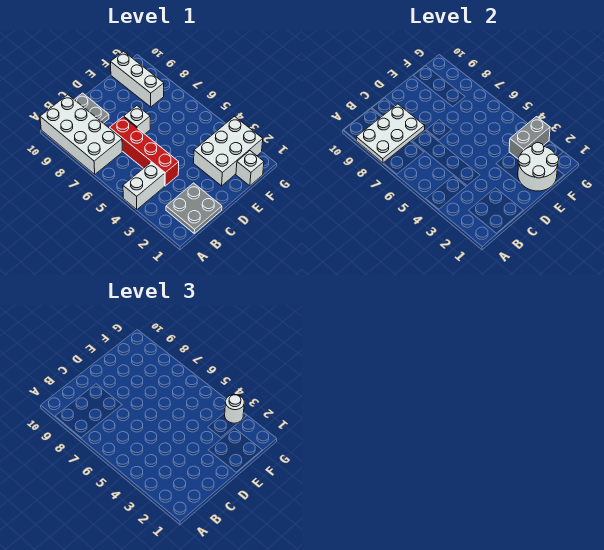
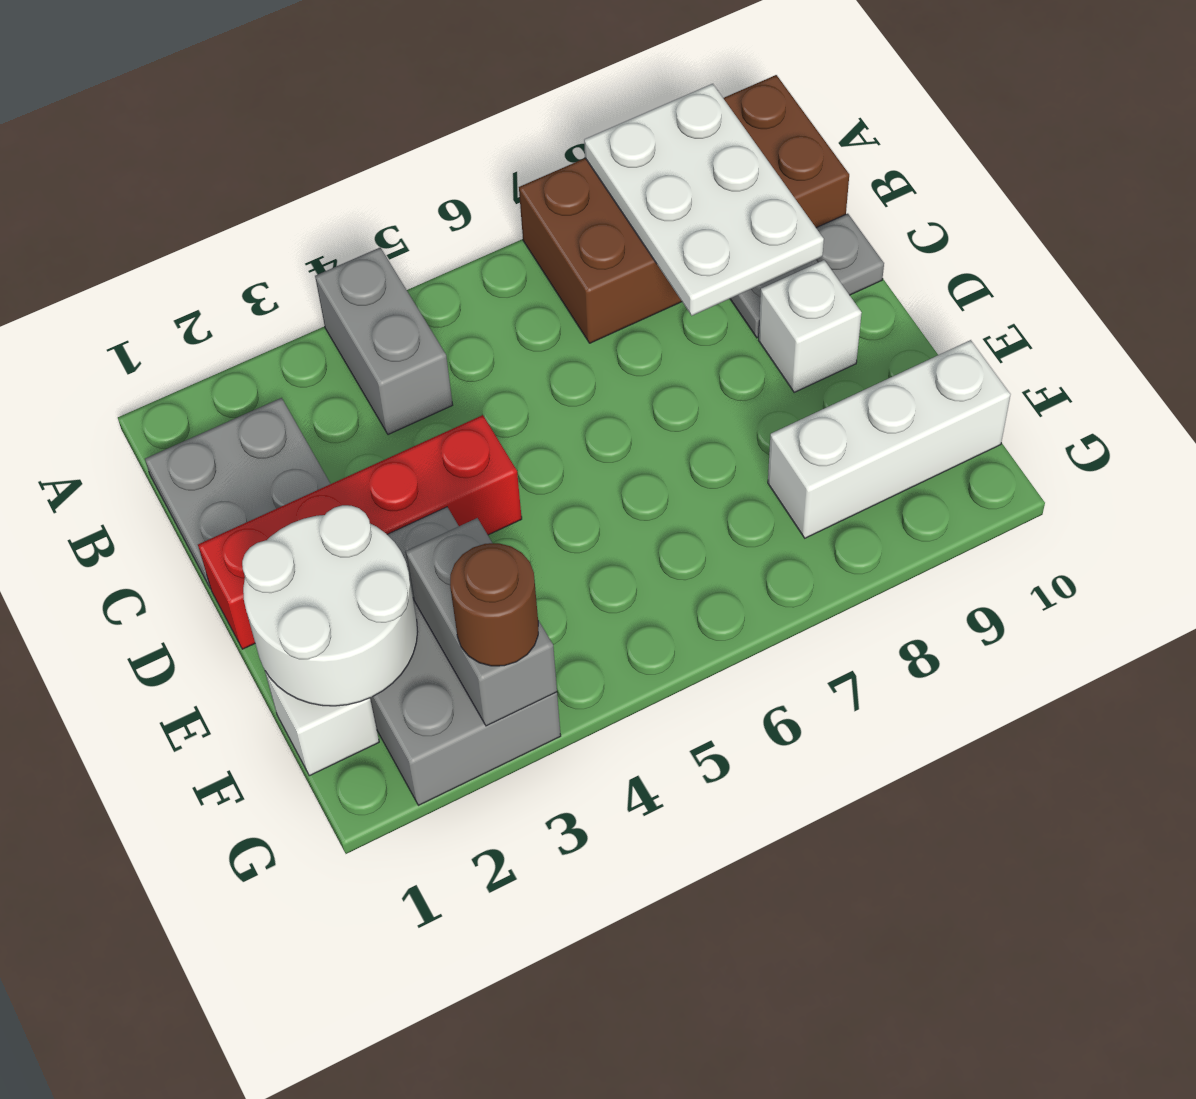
white brick A4:B4 level 1 -> grey brick A4:B4 level 1
white brick A7:B10 level 1 -> brown brick A7:B10 level 1
red brick C4:C7 level 1 -> red brick D1:D4 level 1
white brick D7 level 1 -> white brick D9 level 1
white brick E2:G3 level 1 -> grey brick E2:G3 level 1
white round brick G3 level 3 -> brown round brick G3 level 3

